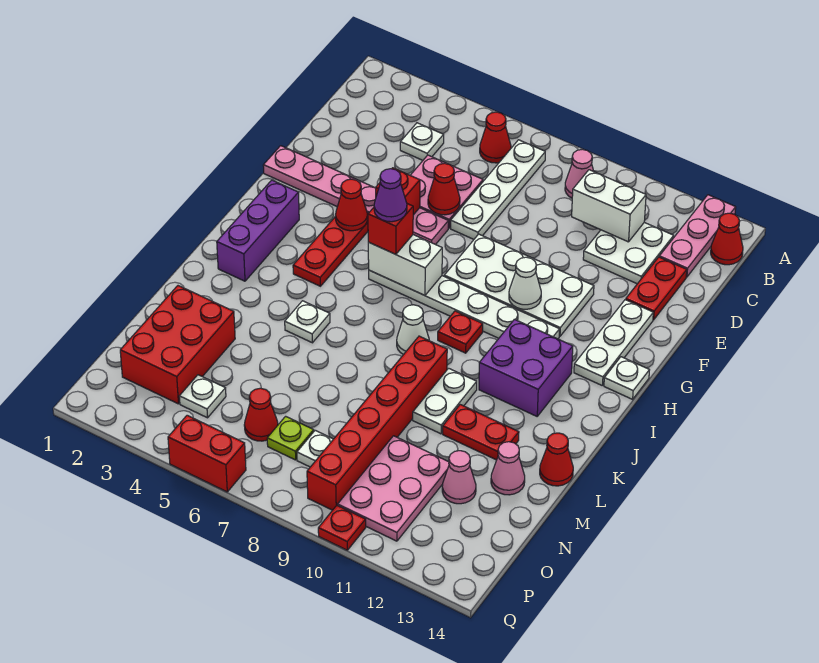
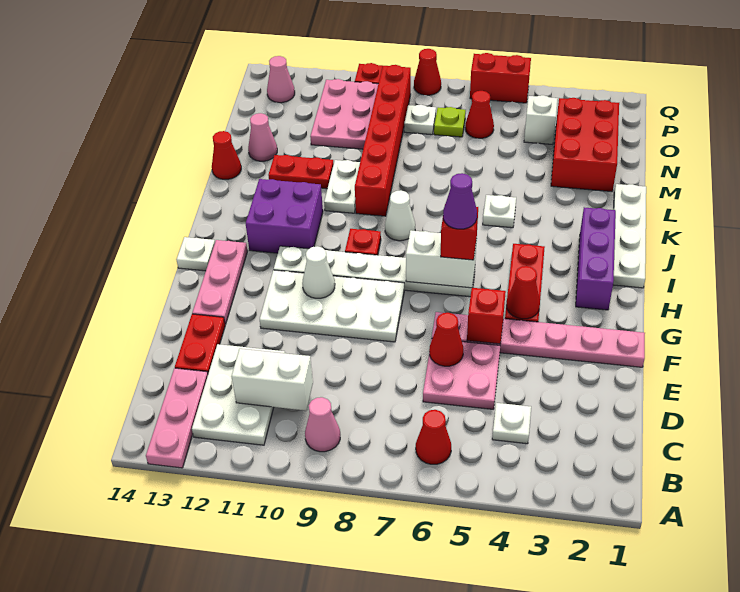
white plate B7:E7 level 1 -> white plate I1:L1 level 1
red cone B14 level 1 -> red cone Q8 level 1
white plate C11:D12 level 1 -> white plate B11:D12 level 1
white plate F13:H13 level 1 -> pink plate F13:H13 level 1
pink cone N12 level 1 -> pink cone P13 level 1
white plate O4 level 1 -> white brick O4 level 1

